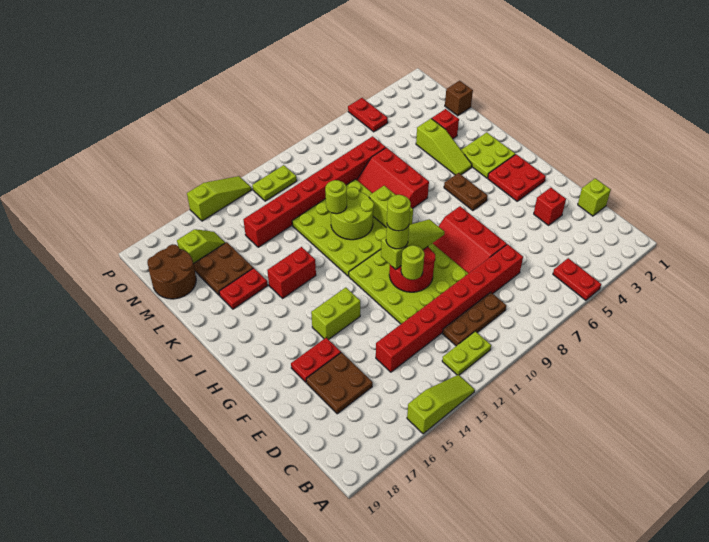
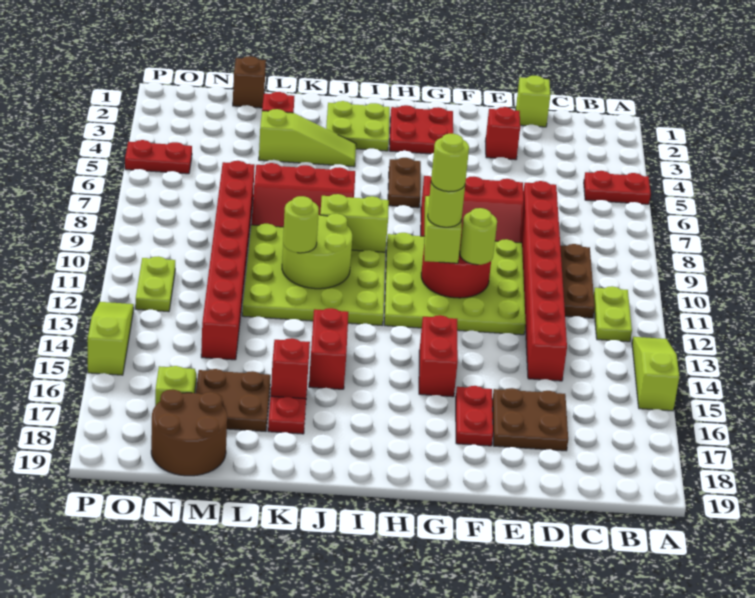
lime brick G14:G15 level 1 -> red brick G14:G15 level 1
brown plate H5:I5 level 1 -> brown plate H5:H6 level 1
none -> red brick K16 level 2

